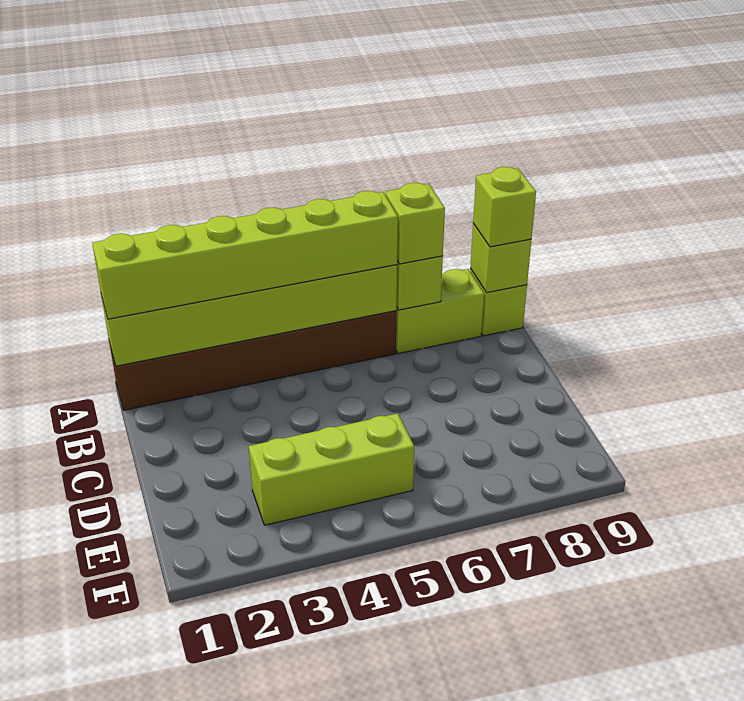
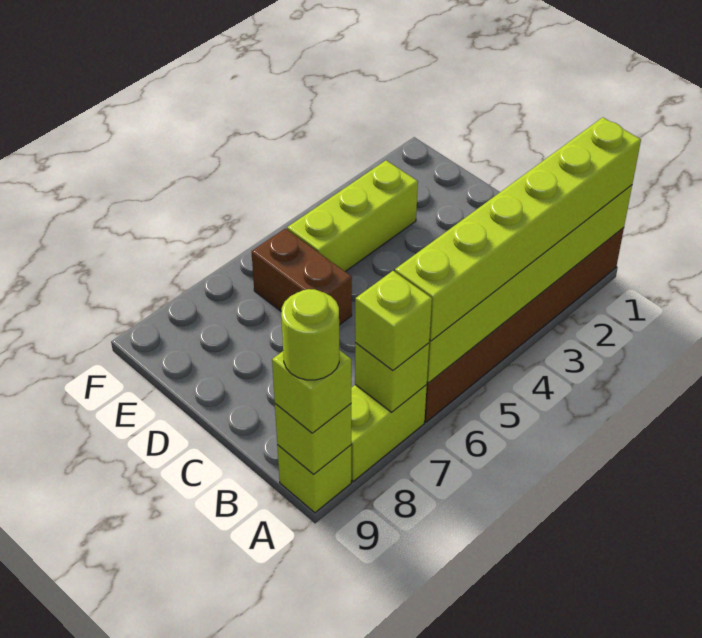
none -> lime round brick A9 level 4
none -> brown brick D6:E6 level 1

